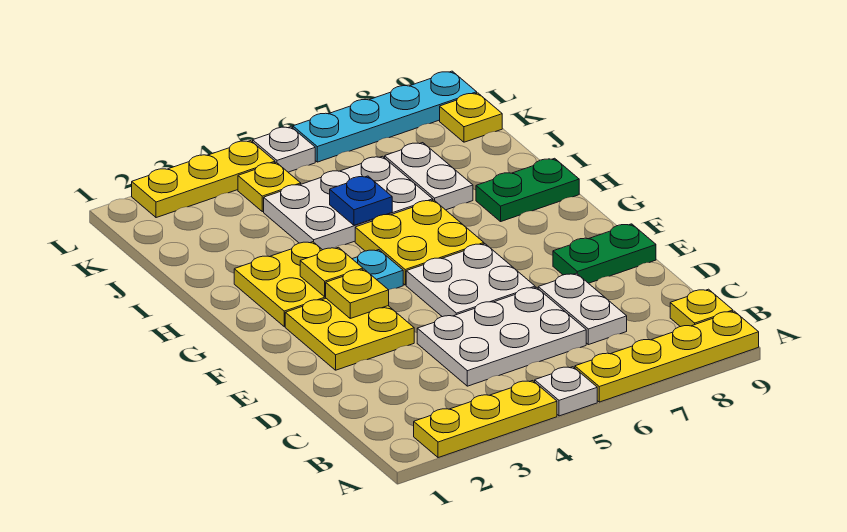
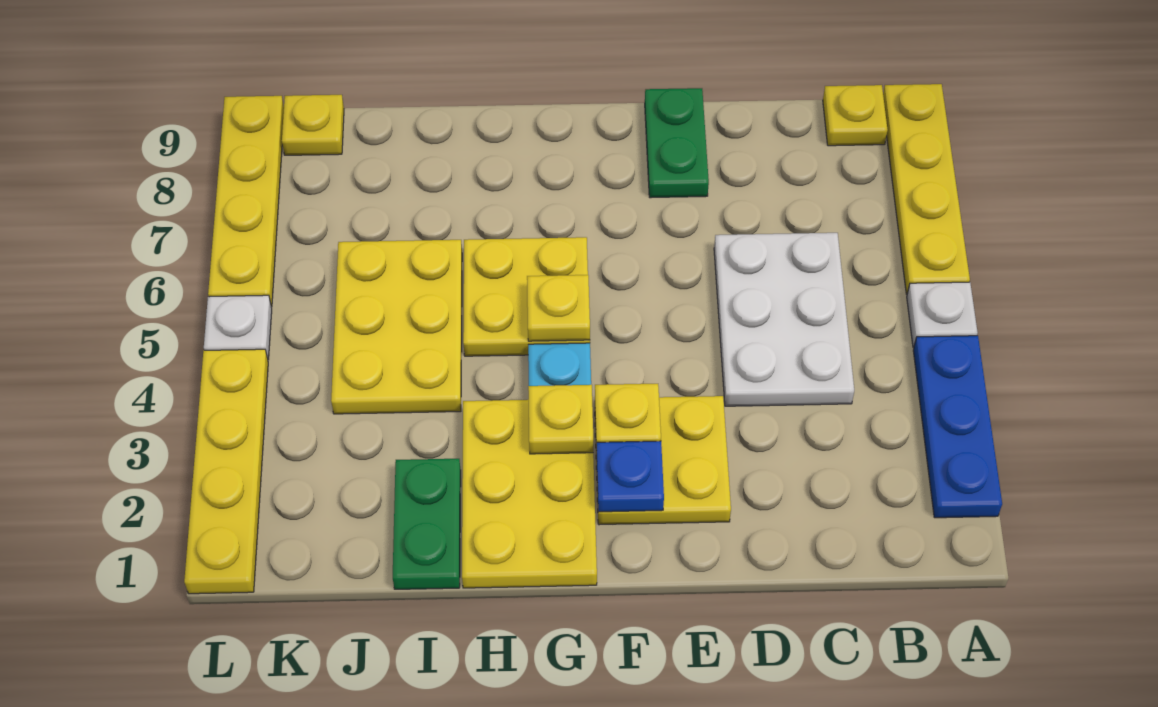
yellow plate A2:A4 level 1 -> blue plate A2:A4 level 1
white plate C7:D7 level 1 -> none
white plate E5:F6 level 1 -> none
yellow plate G2:H3 level 1 -> yellow plate G1:H3 level 1
green plate H8:H9 level 1 -> green plate I1:I2 level 1
white plate I4:J6 level 1 -> yellow plate I4:J6 level 1
blue plate I5 level 2 -> blue plate F2 level 2
white plate I7:J7 level 1 -> none
yellow plate K4 level 1 -> yellow plate G5 level 2
yellow plate L2:L4 level 1 -> yellow plate L1:L4 level 1
cyan plate L6:L9 level 1 -> yellow plate L6:L9 level 1

